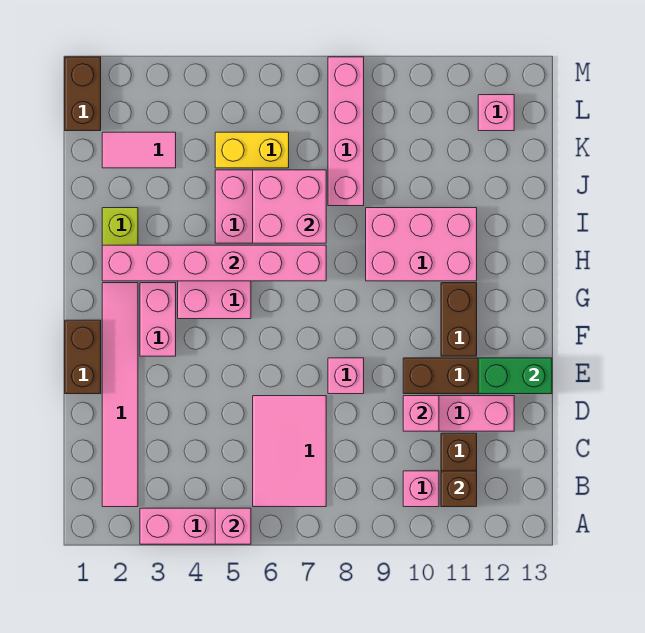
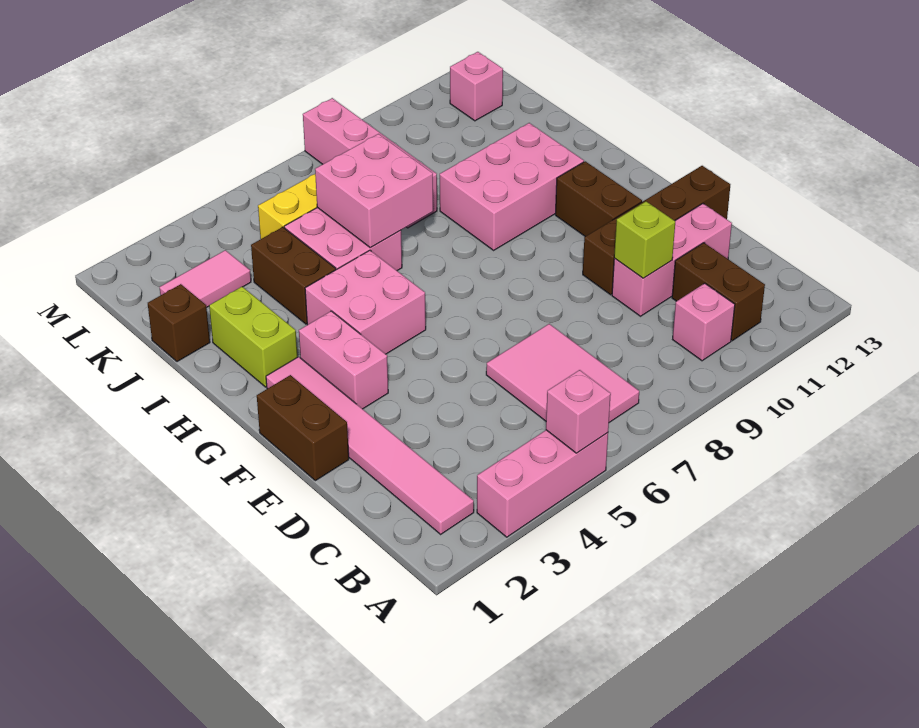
brown brick B11 level 2 -> brown brick J1 level 1
pink brick D10 level 2 -> lime brick D10 level 2
pink brick E8 level 1 -> none
green brick E12:E13 level 2 -> none
pink brick H2:H7 level 2 -> none
brown brick L1:M1 level 1 -> brown brick I4:J4 level 1

